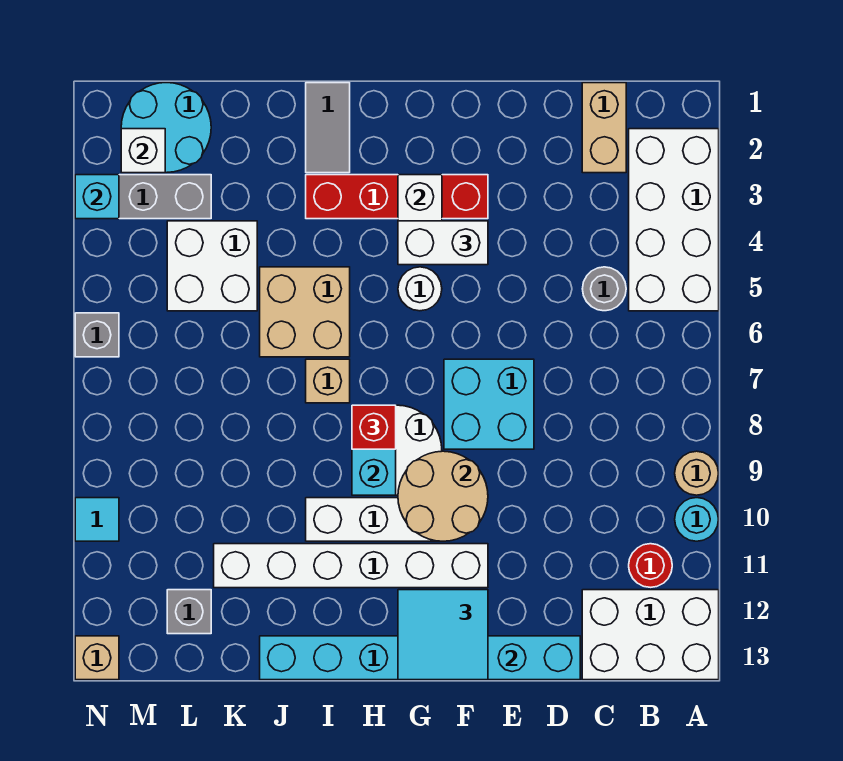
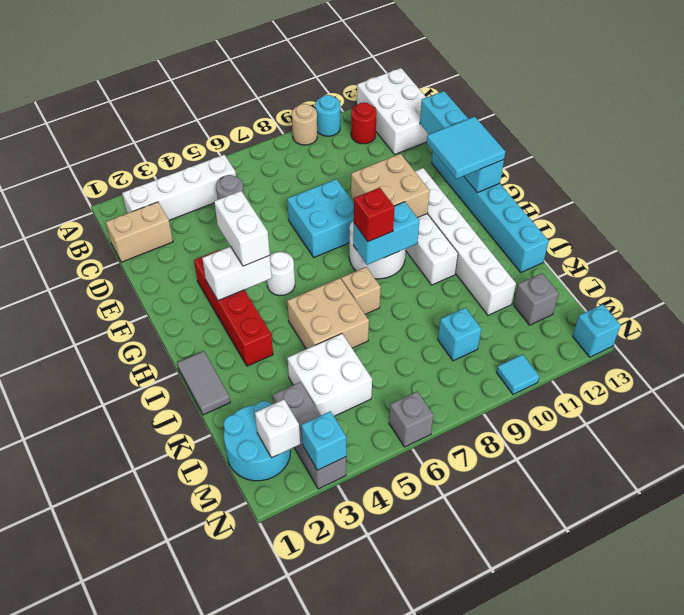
white brick A2:B5 level 1 -> white brick B2:B5 level 1
tan round brick F9:G10 level 2 -> tan brick F9:G10 level 2
grey tile I1:I2 level 1 -> grey tile I1:J1 level 1
none -> cyan brick L9 level 1
tan brick N13 level 1 -> cyan brick N13 level 1

